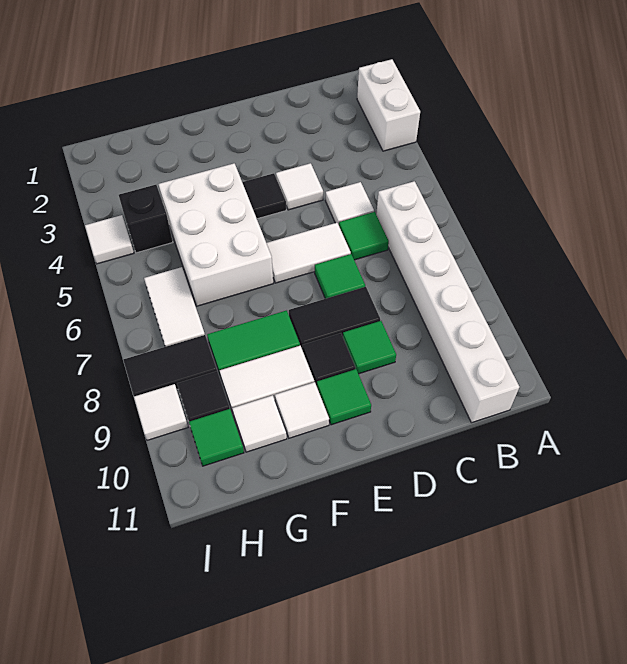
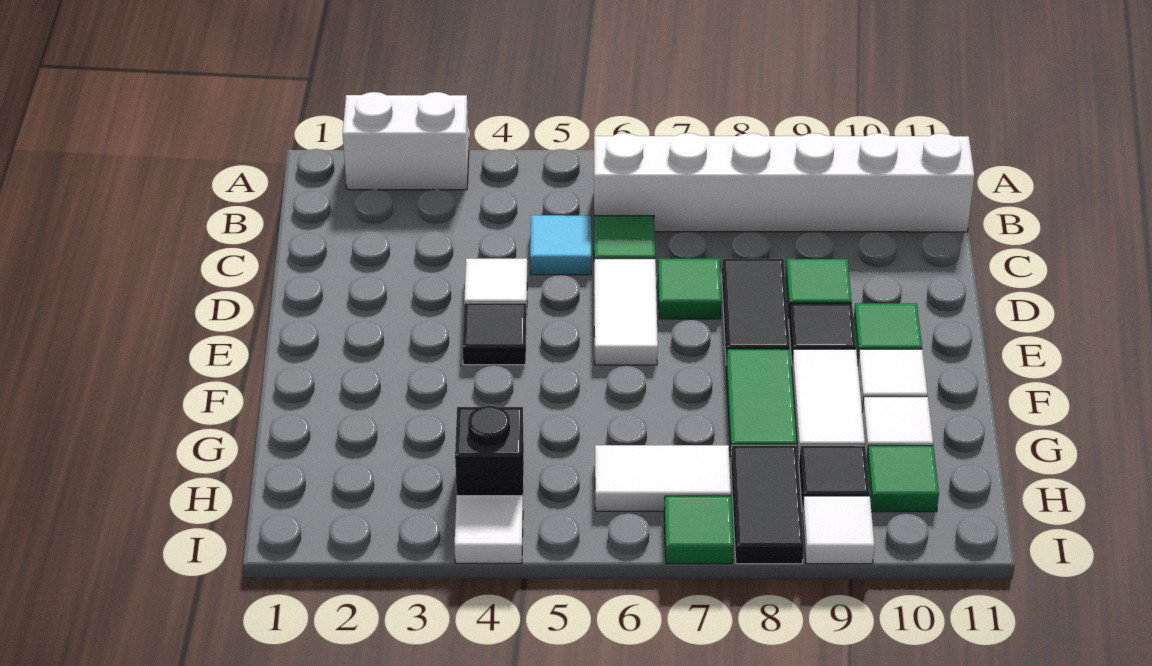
white tile C5 level 1 -> cyan tile C5 level 1
white brick F4:G6 level 1 -> none
none -> green tile I7 level 1

